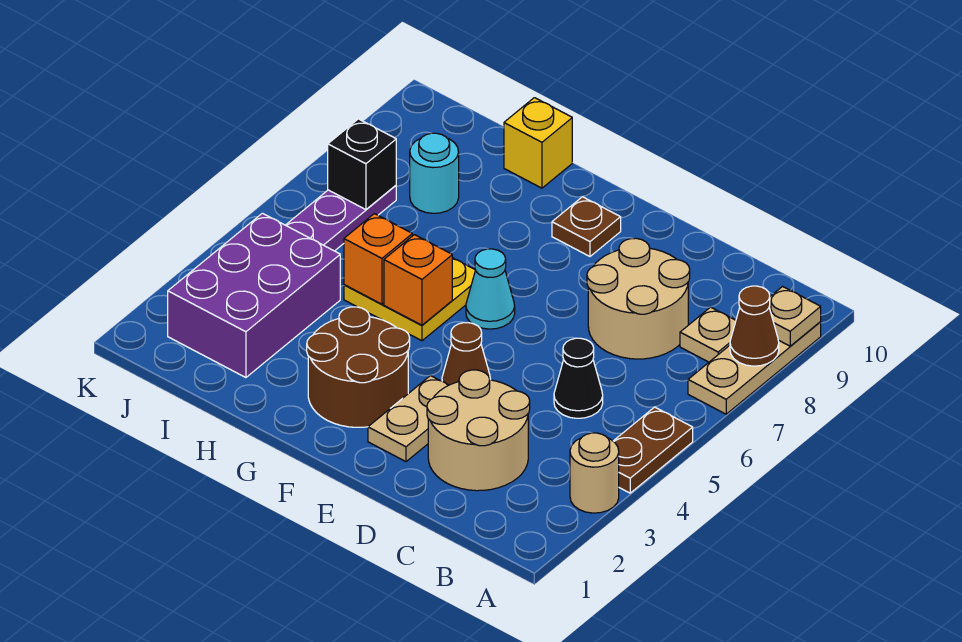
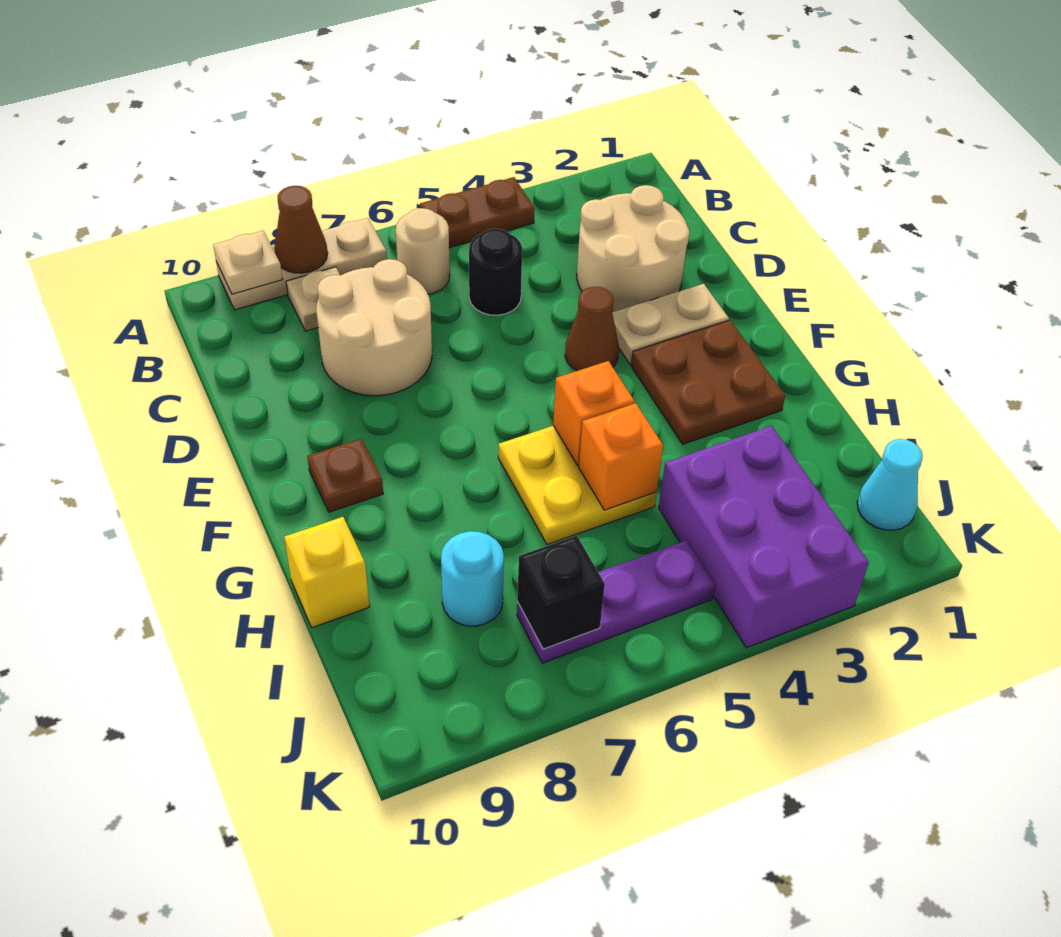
tan round brick A3 level 1 -> tan round brick B6 level 1
black cone C5 level 1 -> black round brick C5 level 1
brown round brick F2:G3 level 1 -> brown plate F2:G3 level 1
cyan cone F6 level 1 -> cyan cone J1 level 1
purple brick I2:J4 level 1 -> purple brick I3:K4 level 1

